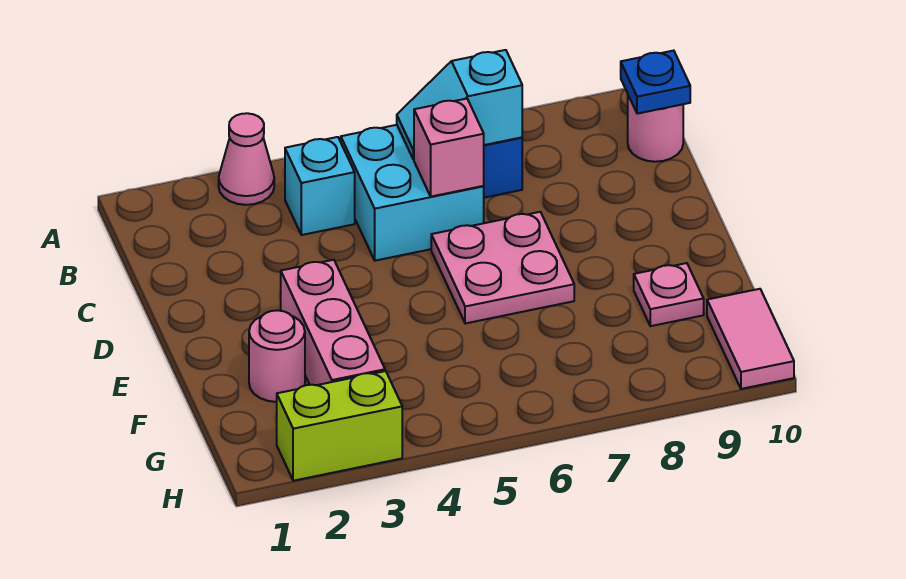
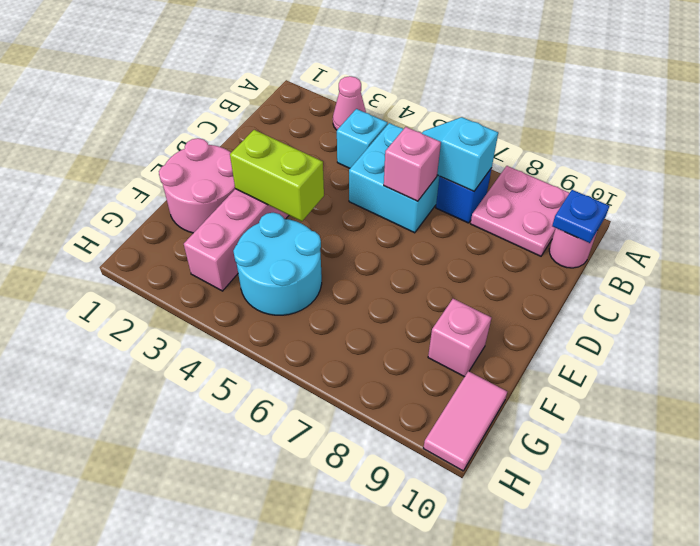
pink plate D6:E7 level 1 -> pink plate A8:B9 level 1
pink round brick F2 level 1 -> pink round brick E1:F2 level 1
none -> cyan round brick F4:G5 level 1
pink plate F9 level 1 -> pink brick F9 level 1
lime brick H2:H3 level 1 -> lime brick E3:E4 level 2

